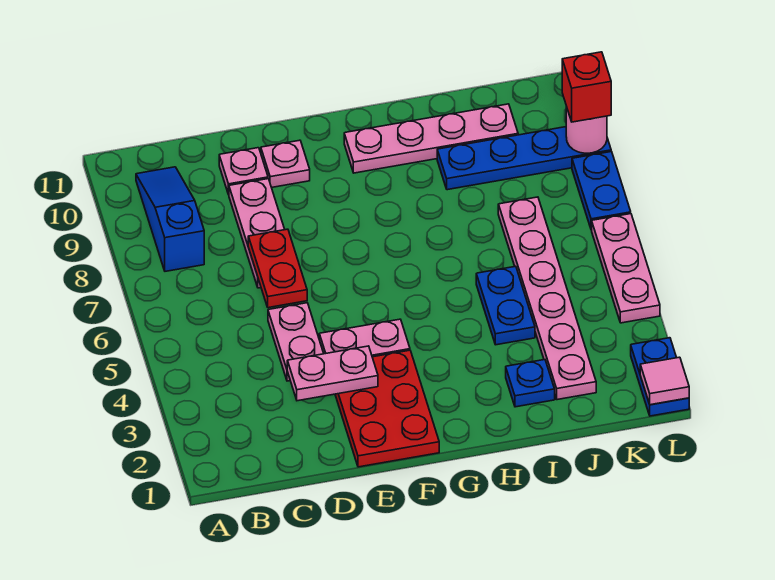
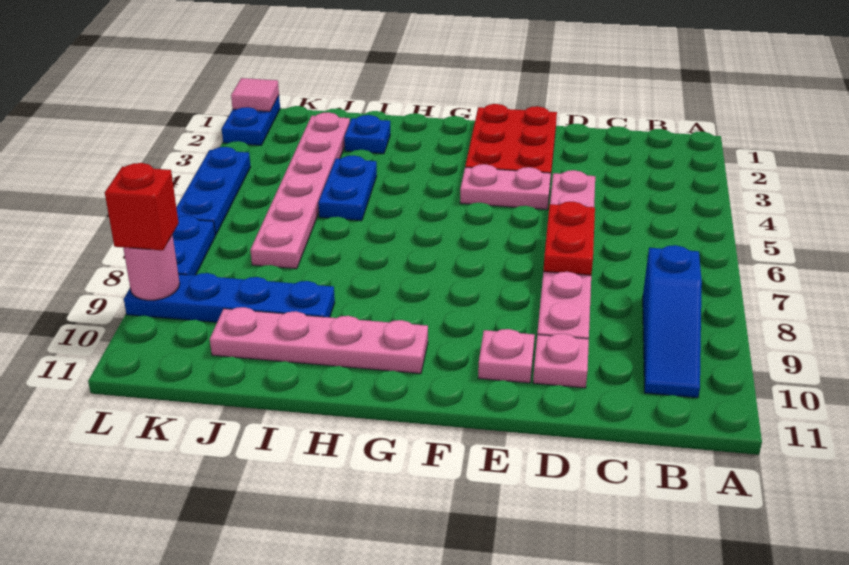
pink plate D3:E3 level 2 -> none
pink plate L4:L6 level 1 -> blue plate L4:L6 level 1

